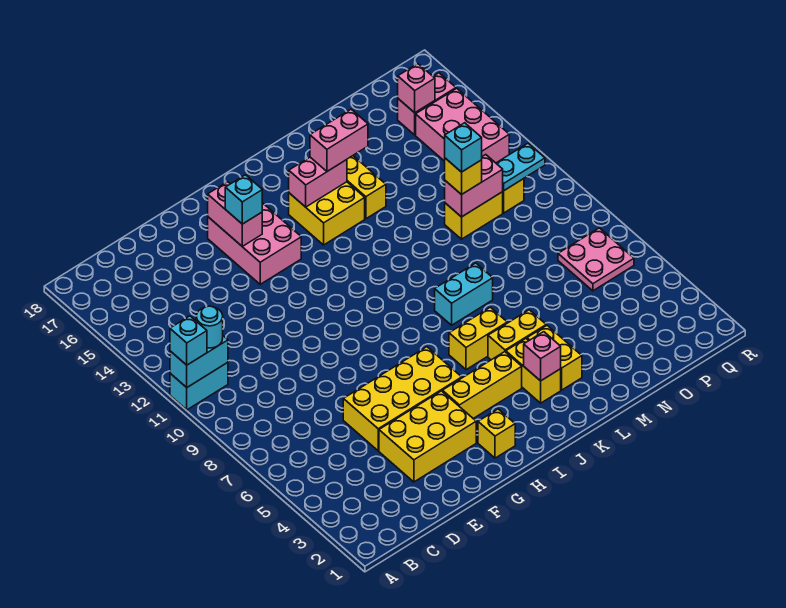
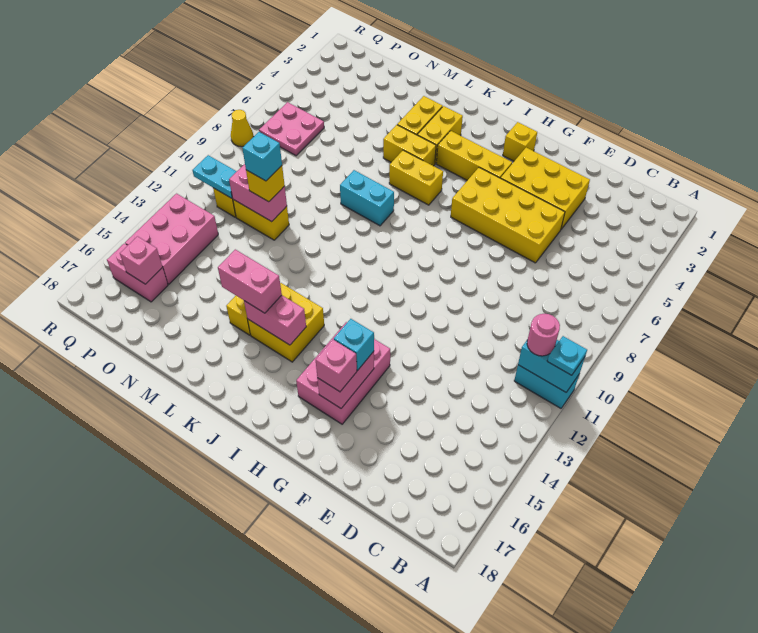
cyan brick A11 level 3 -> cyan plate A11 level 3
cyan round brick B11 level 3 -> pink round brick B11 level 3
pink brick K3 level 2 -> pink brick G16 level 3
none -> yellow cone R8 level 1

